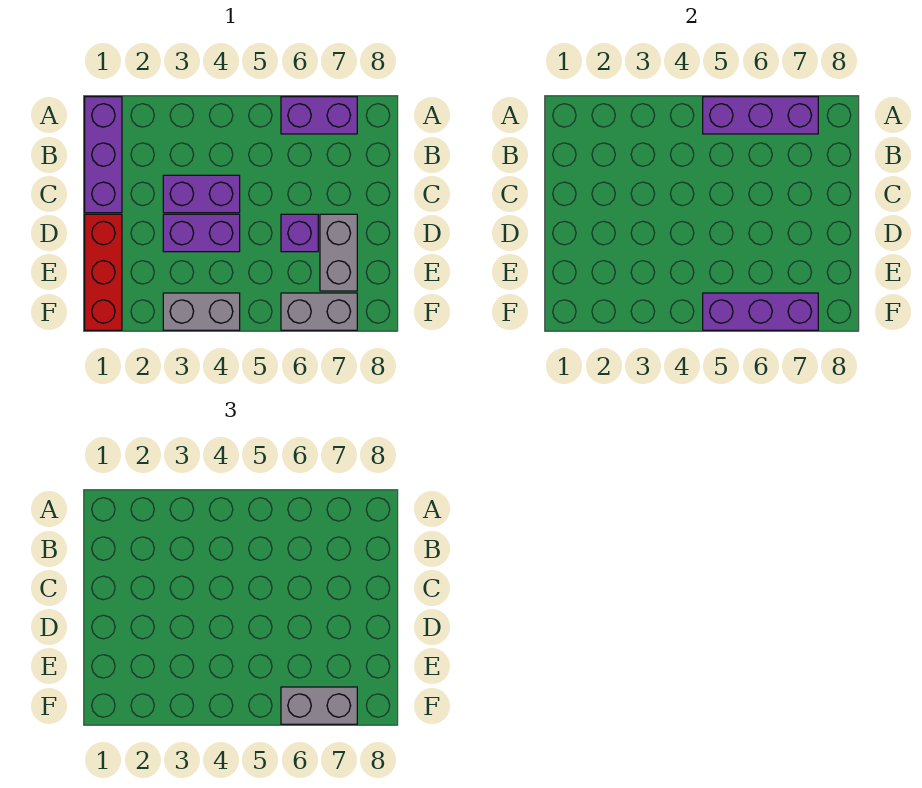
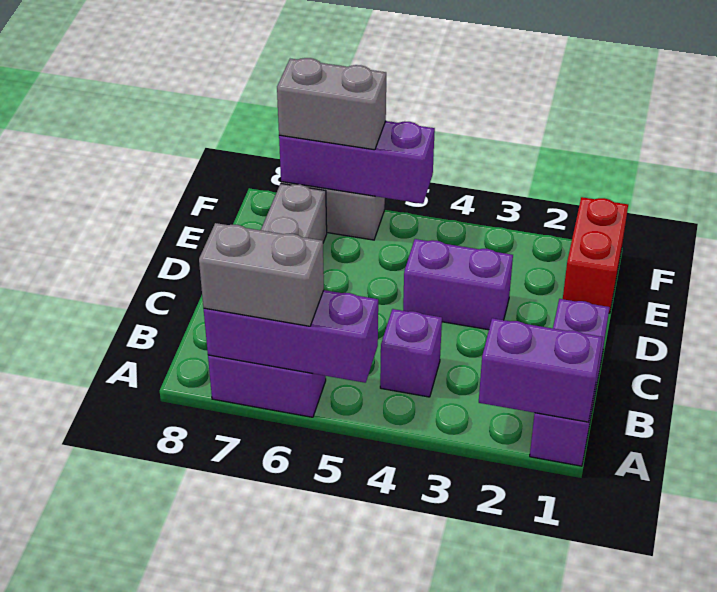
purple brick C3:C4 level 1 -> purple brick A1:A2 level 2
red brick D1:F1 level 1 -> red brick E1:F1 level 1
purple brick D6 level 1 -> purple brick B4 level 1
grey brick F3:F4 level 1 -> grey brick A6:A7 level 3

